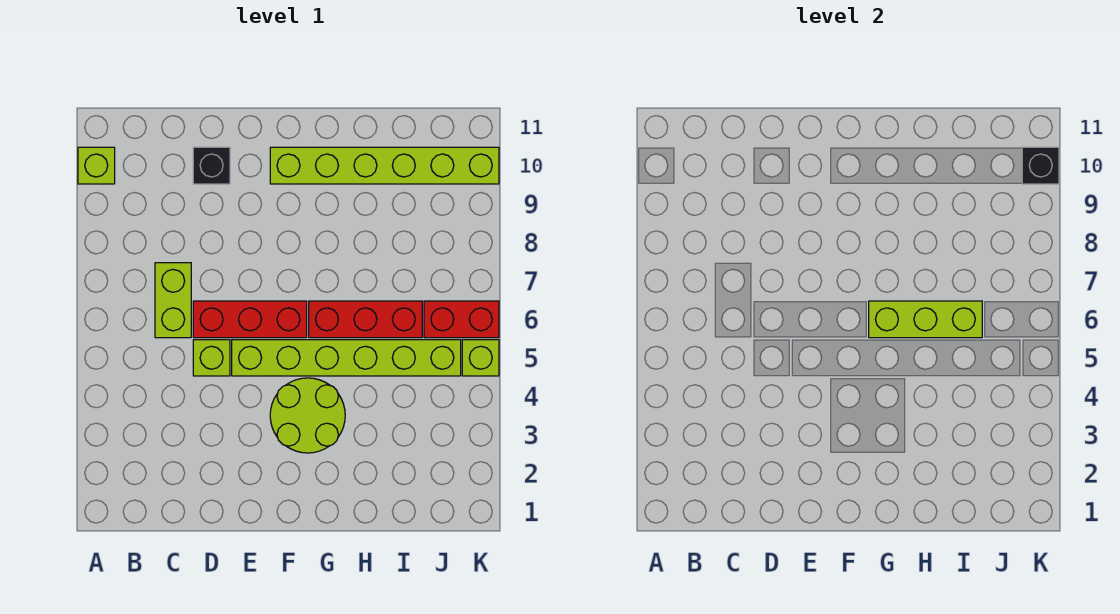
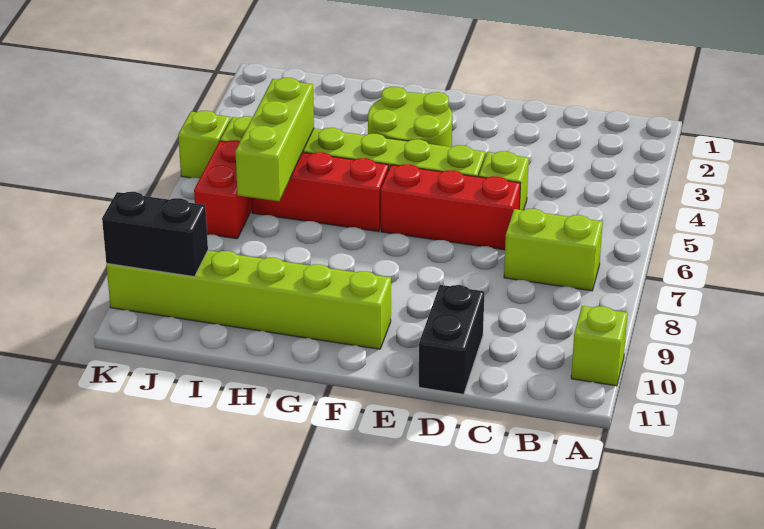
lime brick C6:C7 level 1 -> lime brick B7:C7 level 1
black brick D10 level 1 -> black brick D10:D11 level 1
lime brick G6:I6 level 2 -> lime brick I5:I7 level 2
red brick J6:K6 level 1 -> red brick J6:J7 level 1
black brick K10 level 2 -> black brick J10:K10 level 2

